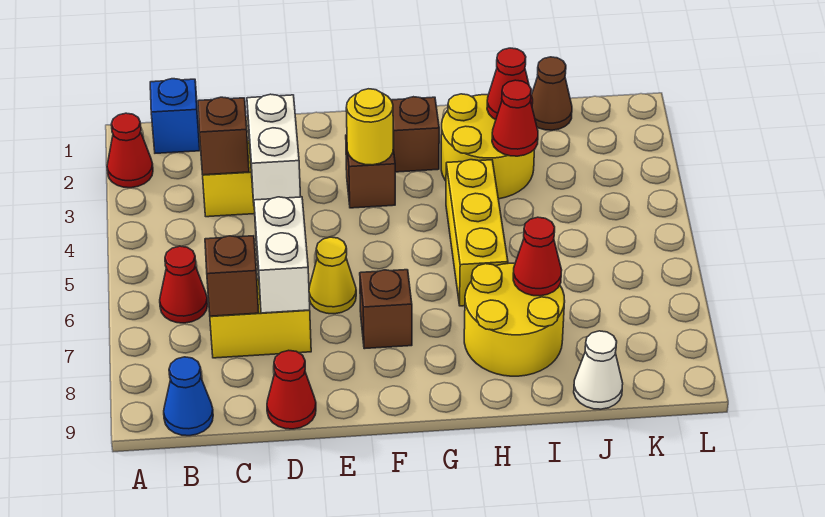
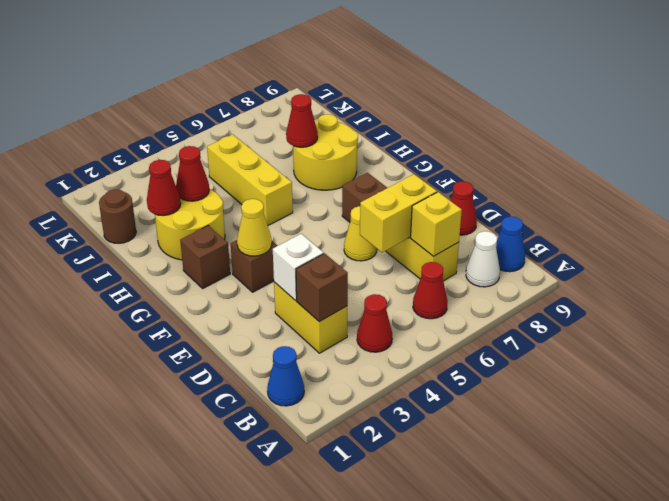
red cone A2 level 1 -> red cone B4 level 1
blue brick B1 level 1 -> blue cone B1 level 1
brown brick C7 level 2 -> yellow brick C7 level 2
white brick D3:D4 level 2 -> white brick D3 level 2
white brick D6:D7 level 2 -> yellow brick D6:D7 level 2
yellow round brick F3 level 2 -> yellow cone F3 level 2
yellow brick H4:H6 level 1 -> yellow brick H5:J5 level 1
brown cone J1 level 1 -> brown round brick J1 level 1
white cone J9 level 1 -> white cone B8 level 1

